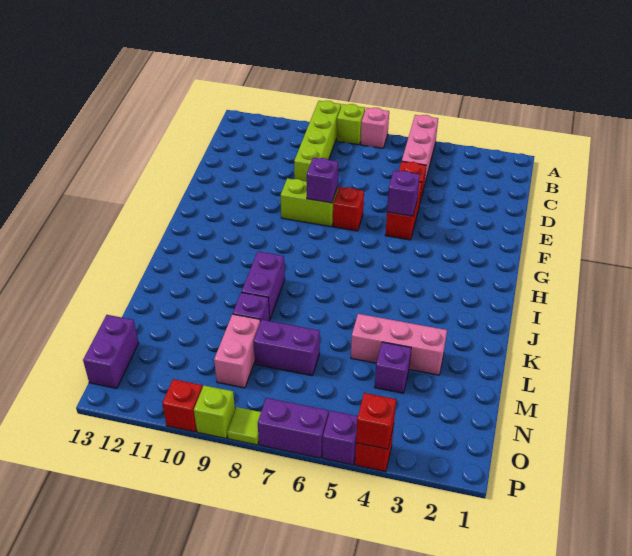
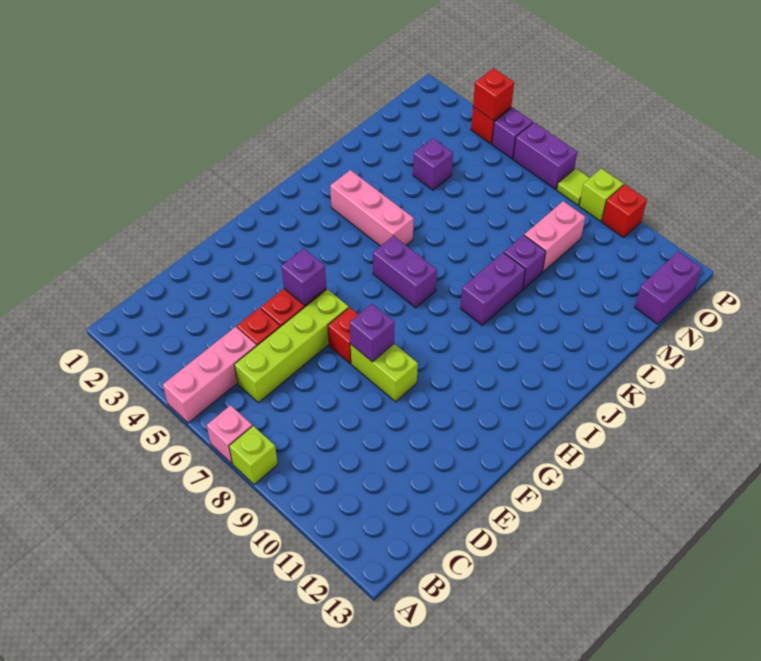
lime brick A9:D9 level 1 -> lime brick C6:F6 level 1
pink brick L3:L5 level 1 -> pink brick J3:J5 level 1
purple brick M7:M8 level 1 -> purple brick I6:I7 level 1

